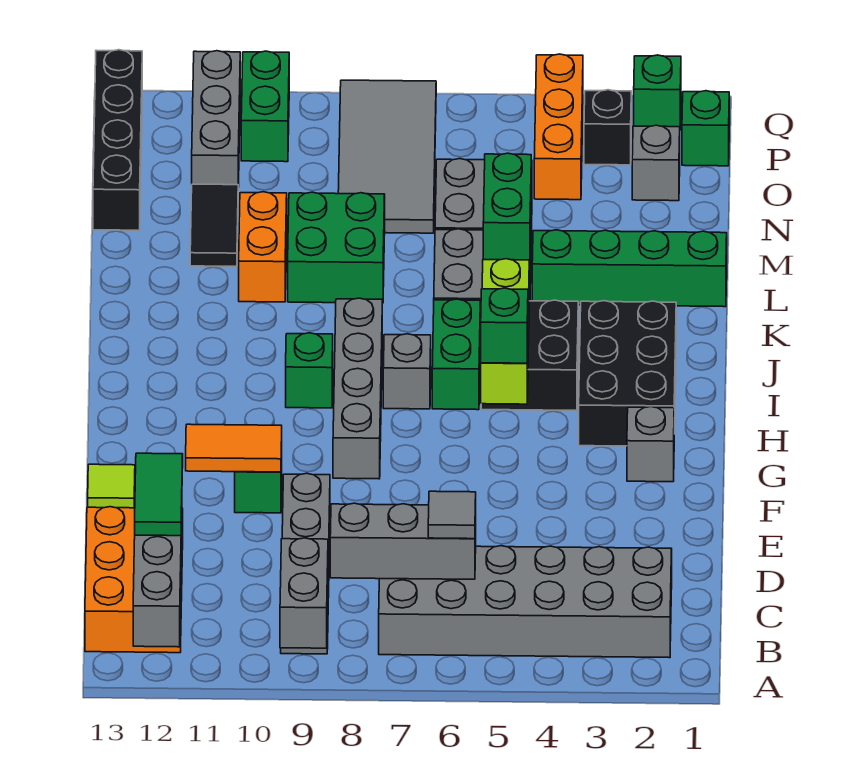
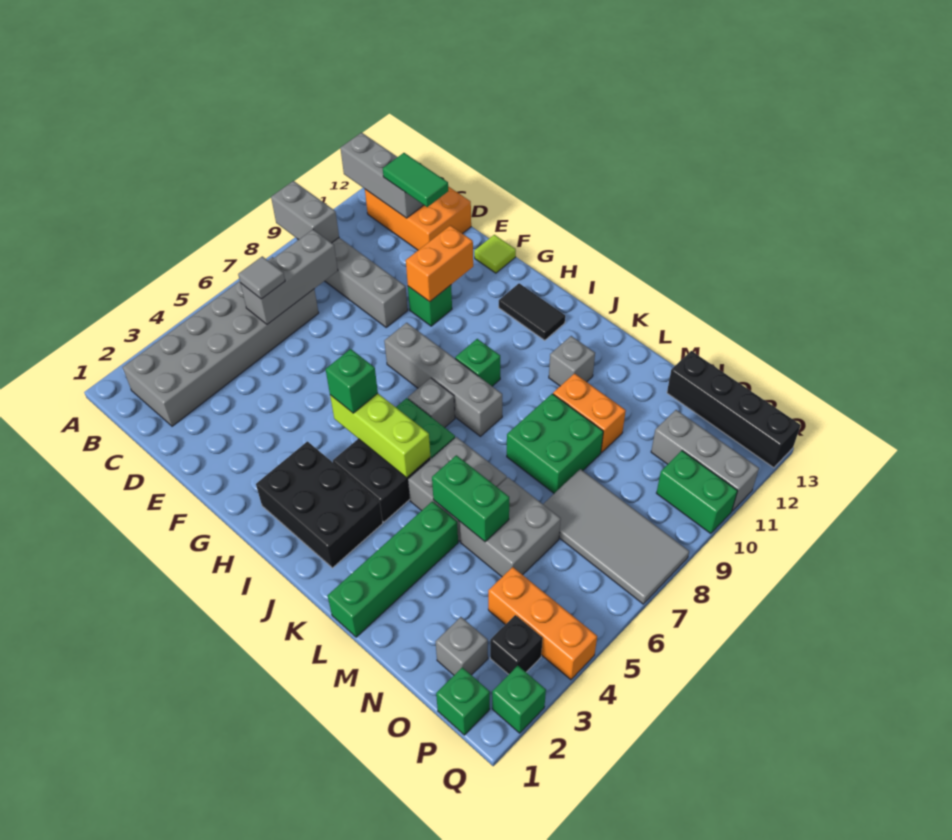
orange tile F10:F11 level 2 -> orange brick F10:F11 level 2
grey brick G2 level 1 -> grey brick K11 level 1
black tile M11:N11 level 1 -> black tile H12:I12 level 1

